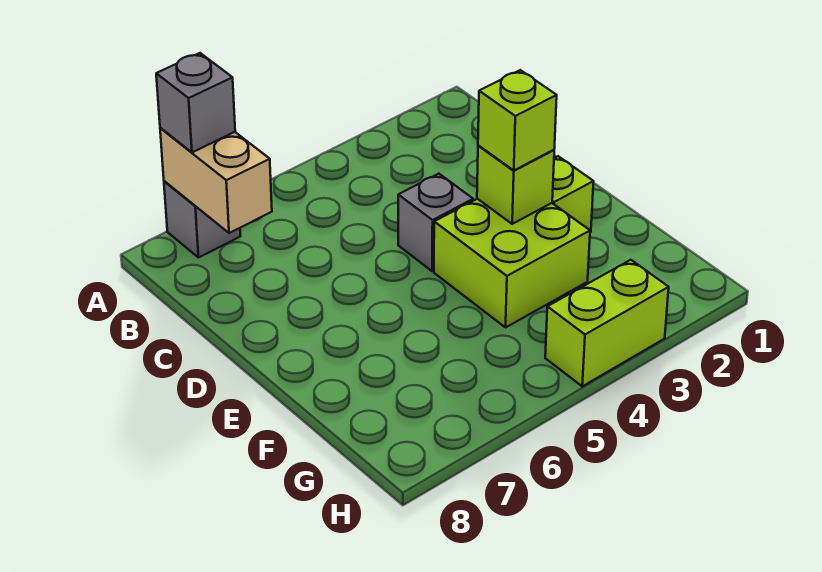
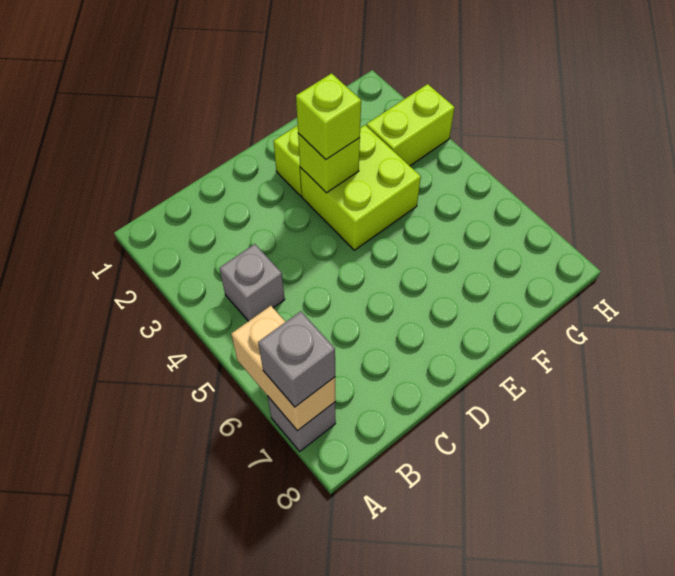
tan brick A7:B7 level 2 -> tan brick A6:A7 level 2
grey brick D4 level 1 -> grey brick B4 level 1
lime brick H3:H4 level 1 -> lime brick G3:H3 level 1

